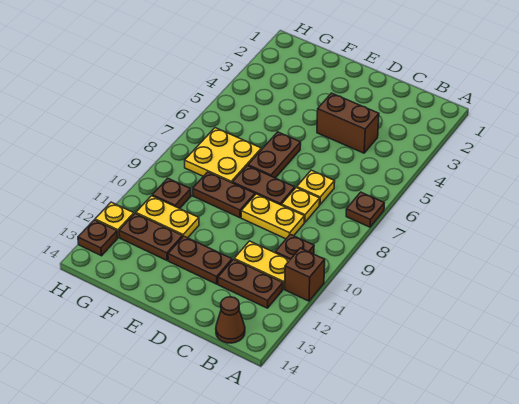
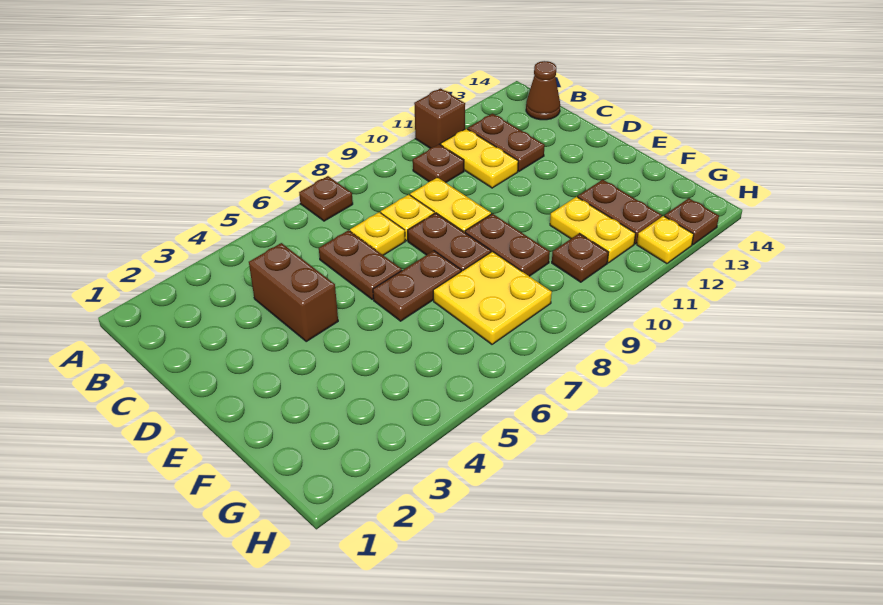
brown plate D12:E12 level 1 -> brown plate C6:D6 level 1

